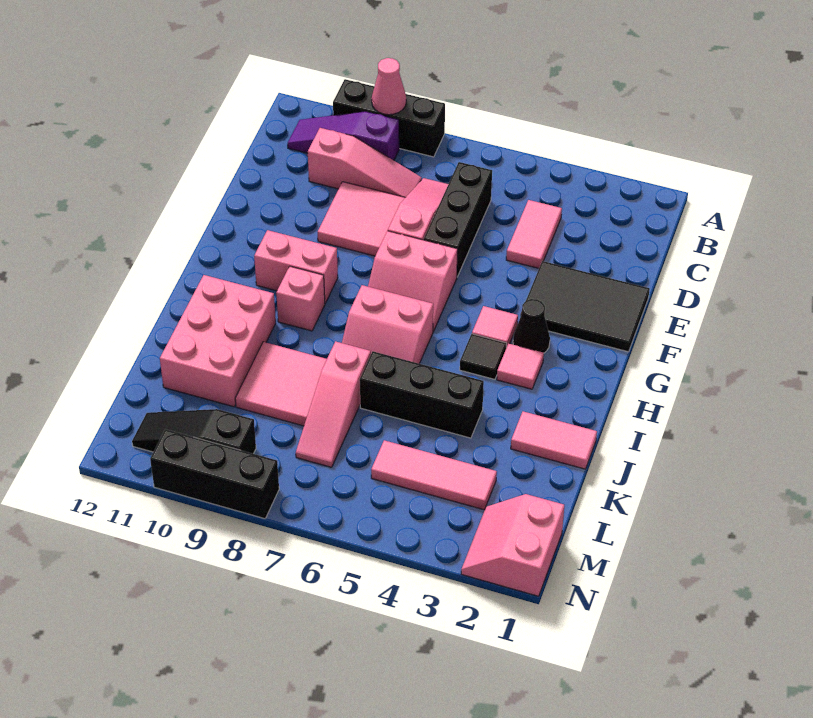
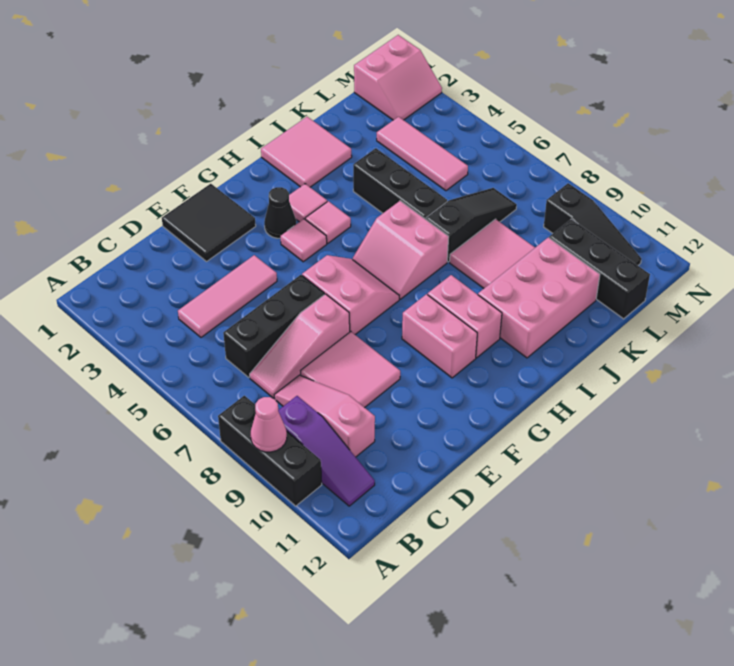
pink tile C4:D4 level 1 -> pink tile C4:E4 level 1
black tile E1:F3 level 1 -> black tile E1:F2 level 1
black tile H4 level 1 -> pink tile H4 level 1
pink slope H6:I7 level 1 top H -> pink slope H6:I7 level 1 top I
pink brick H9 level 1 -> pink brick H9:H10 level 1
pink tile J1:J2 level 1 -> pink tile I1:J2 level 1
pink slope J7:L7 level 1 top J -> black slope J7:L7 level 1 top J
black brick N8:N10 level 1 -> black brick L10:L12 level 1

